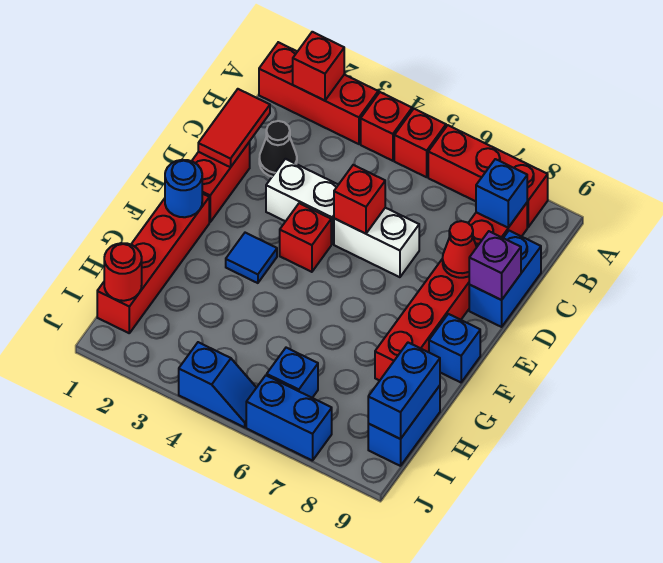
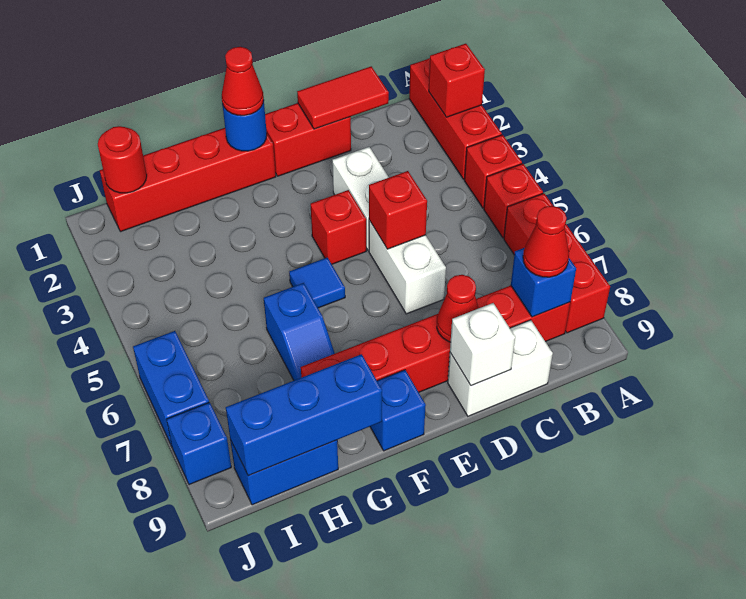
none -> red cone B8 level 3
black cone C2 level 1 -> none
blue brick C9:D9 level 1 -> white brick C9:D9 level 1
purple brick D9 level 2 -> white brick D9 level 2
none -> red cone F1 level 3
blue tile F3 level 1 -> blue tile F5 level 1
blue brick H9:I9 level 2 -> blue brick G9:I9 level 2
blue brick I6 level 1 -> blue brick J8 level 1
blue slope J4:J5 level 1 top 4 -> blue slope G6:G7 level 1 top 6

